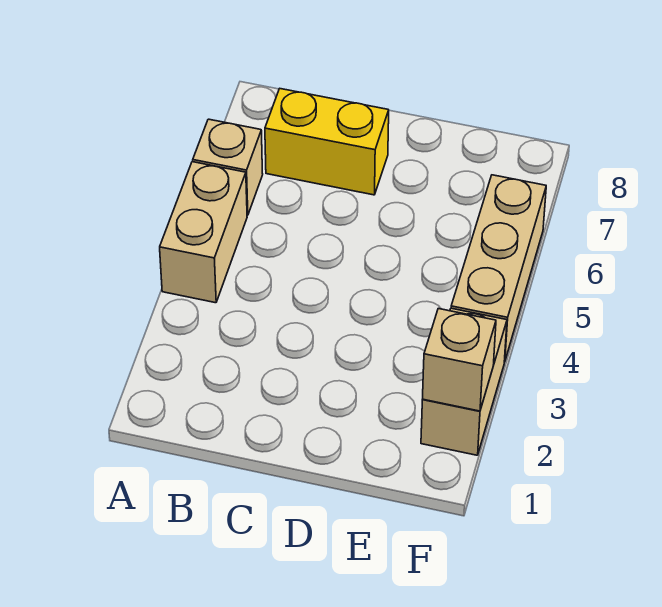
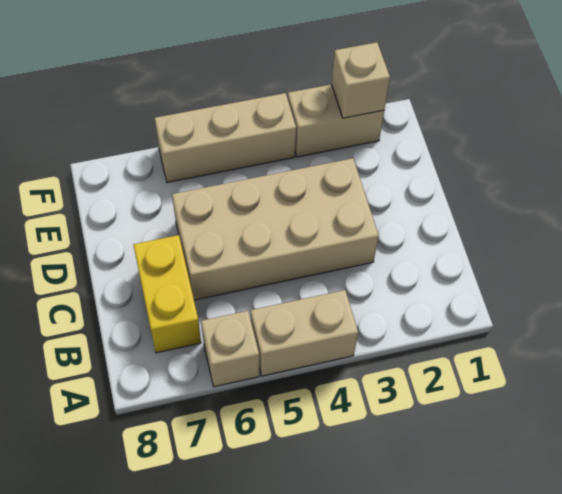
none -> tan brick C3:D6 level 1

